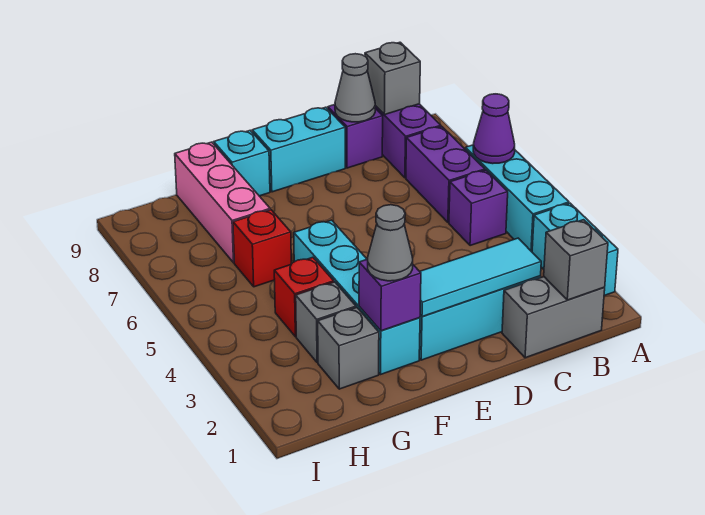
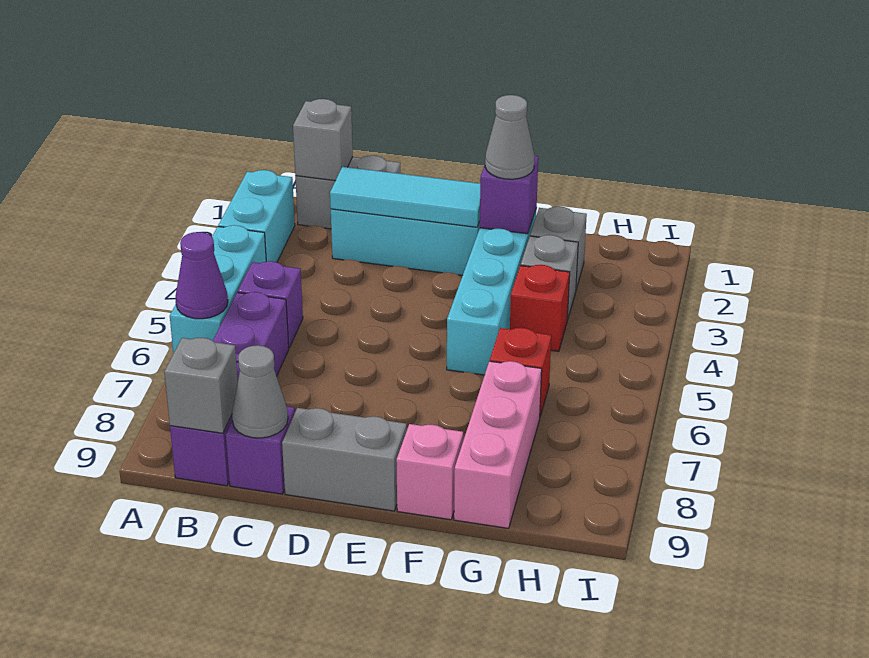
cyan brick D9:E9 level 1 -> grey brick D9:E9 level 1
cyan brick F9 level 1 -> pink brick F9 level 1

